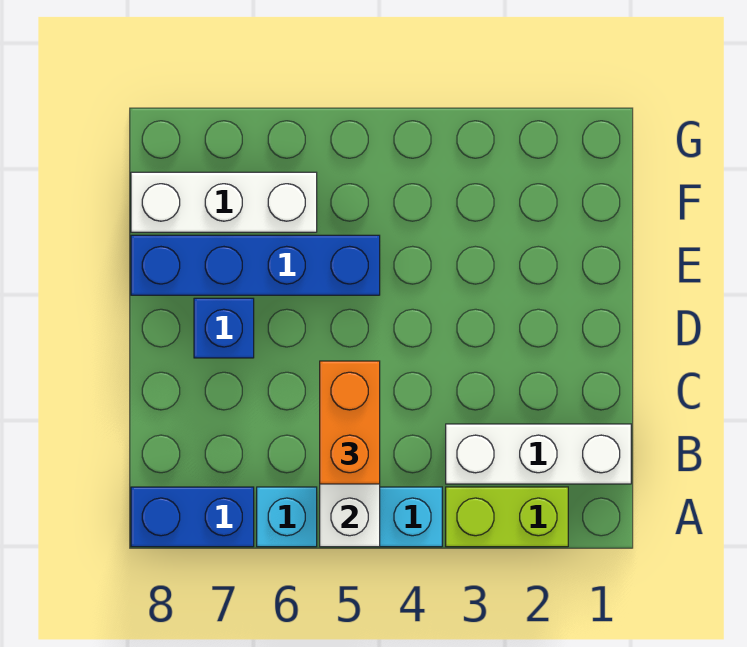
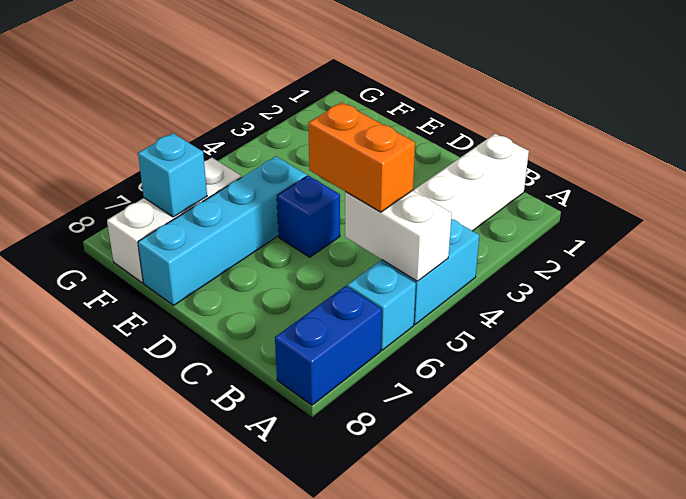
lime brick A2:A3 level 1 -> none
blue brick D7 level 1 -> blue brick D5 level 1
blue brick E5:E8 level 1 -> cyan brick E5:E8 level 1
none -> cyan brick F7 level 2

